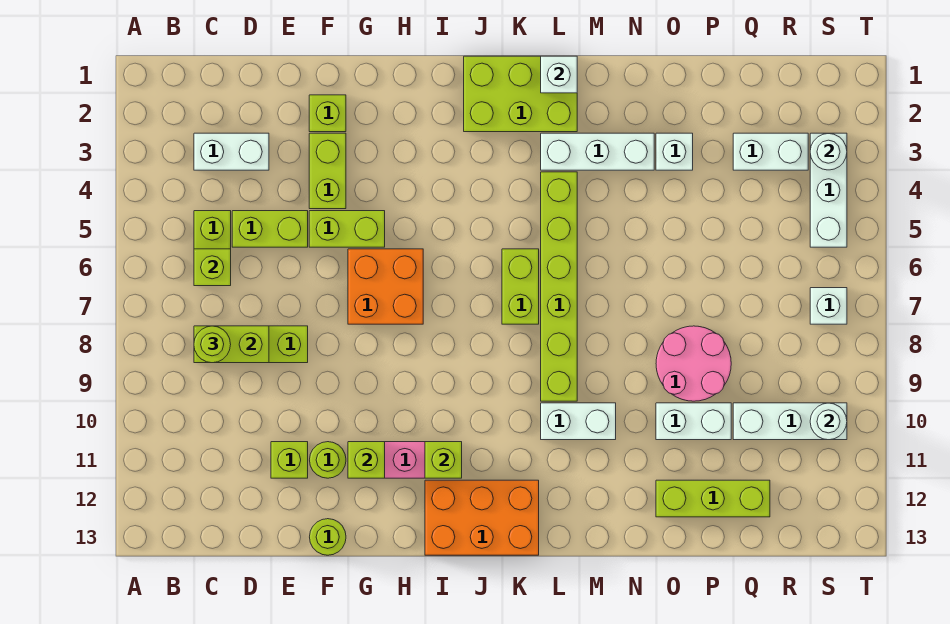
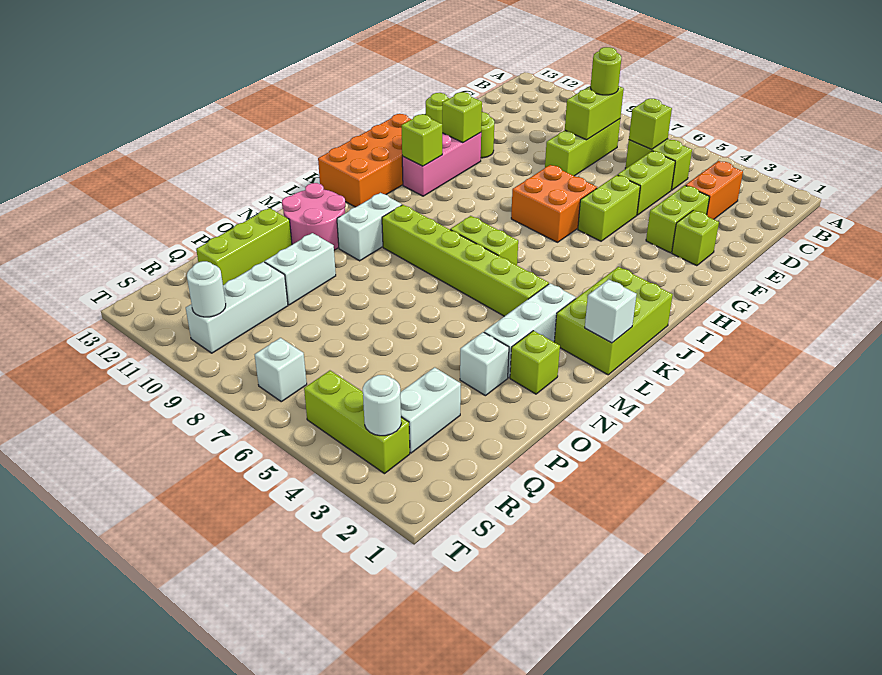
white brick C3:D3 level 1 -> orange brick C3:D3 level 1
lime brick E11 level 1 -> lime brick N2 level 1
lime brick F3:F4 level 1 -> lime brick E3:F3 level 1
orange brick I12:K13 level 1 -> orange brick H12:K13 level 1
pink round brick O8:P9 level 1 -> pink round brick M11:N12 level 1
white brick S3:S5 level 1 -> lime brick S3:S5 level 1

